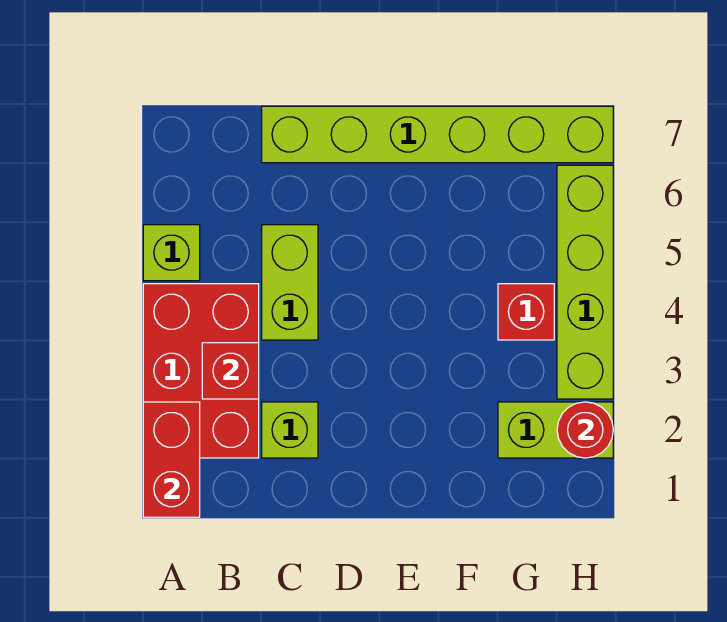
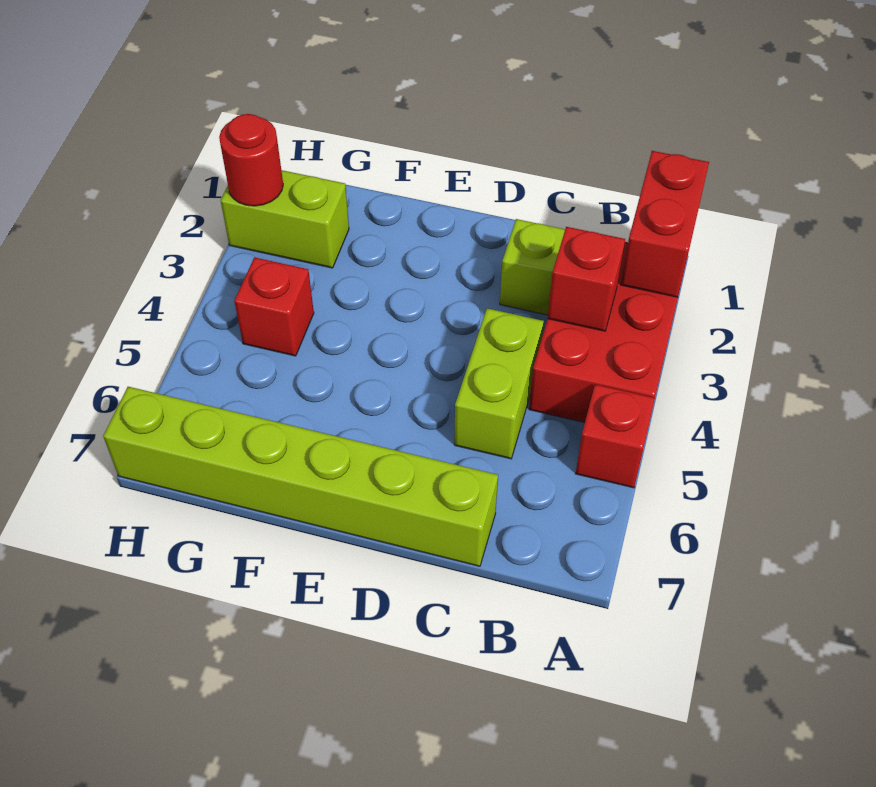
lime brick A5 level 1 -> red brick A5 level 1
lime brick H3:H6 level 1 -> none

